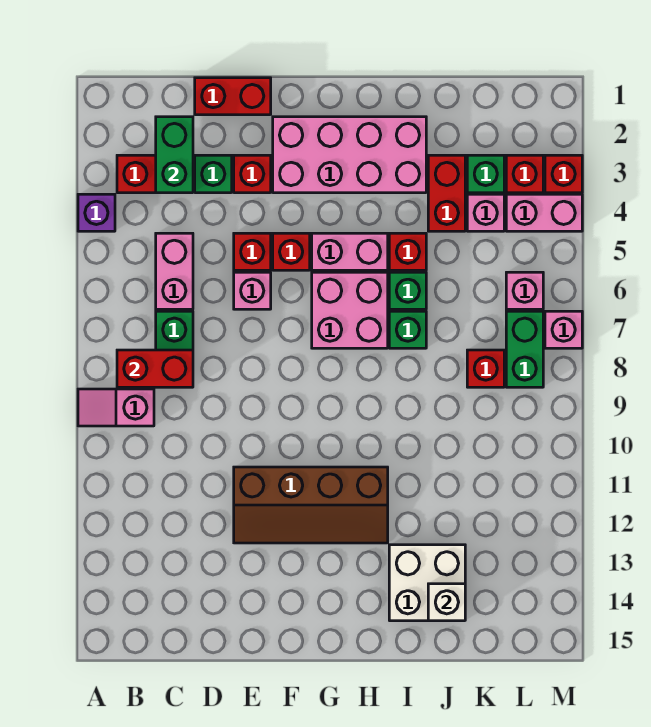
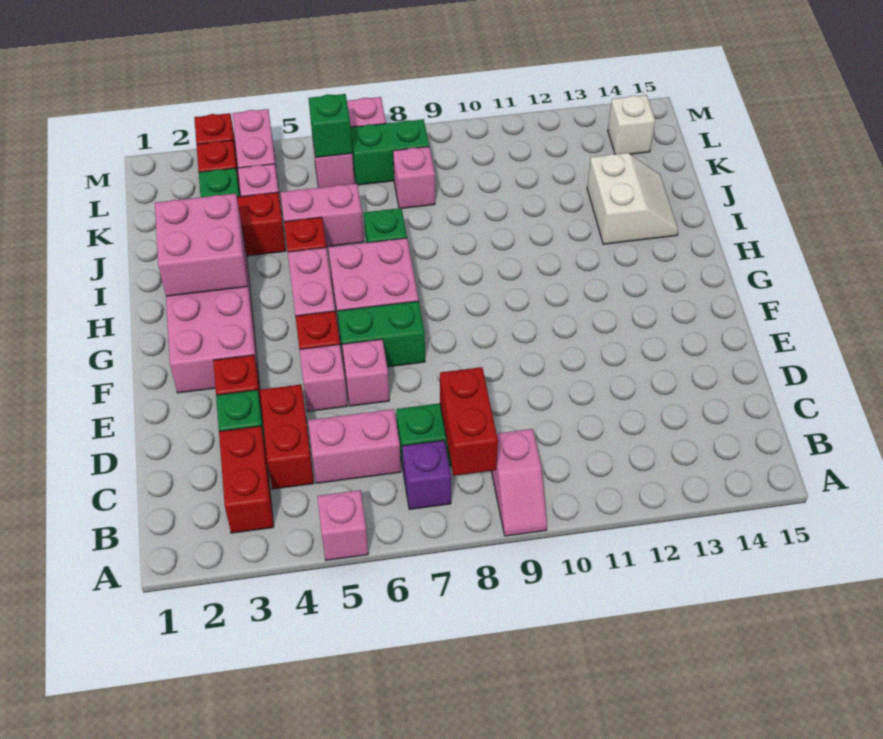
purple brick A4 level 1 -> purple brick B7 level 1
none -> pink brick A5 level 1
green brick C2:C3 level 2 -> green brick F6:F7 level 1
red brick D1:E1 level 1 -> red brick C4:D4 level 1
red brick E5 level 1 -> pink brick E5 level 1
brown slope E11:H12 level 1 top 11 -> none
none -> pink brick H2:I3 level 2
green brick I6 level 1 -> green brick L6 level 2
white brick I13:J14 level 1 -> white slope I13:J14 level 1 top 13
none -> pink brick J5:J6 level 1
white brick J14 level 2 -> white brick L14 level 1
red brick K8 level 1 -> pink brick K8 level 1

